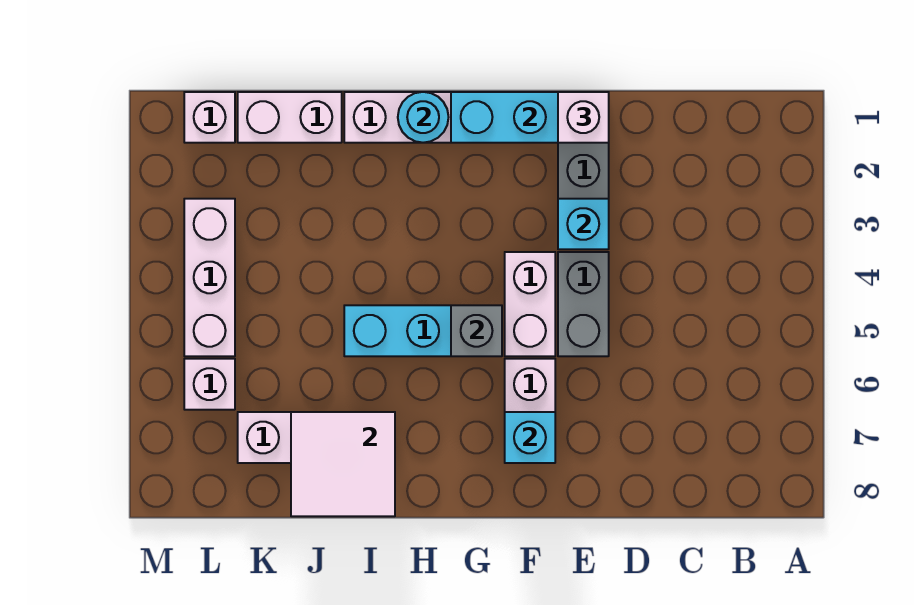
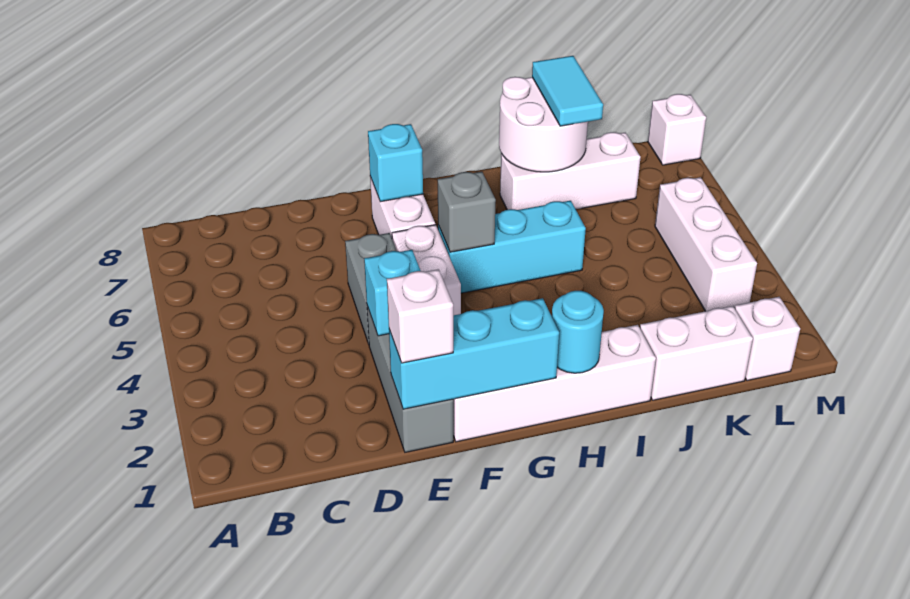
white tile I7:J8 level 2 -> white round brick I7:J8 level 2
none -> cyan tile J7:J8 level 3
white brick L6 level 1 -> white brick M8 level 1

